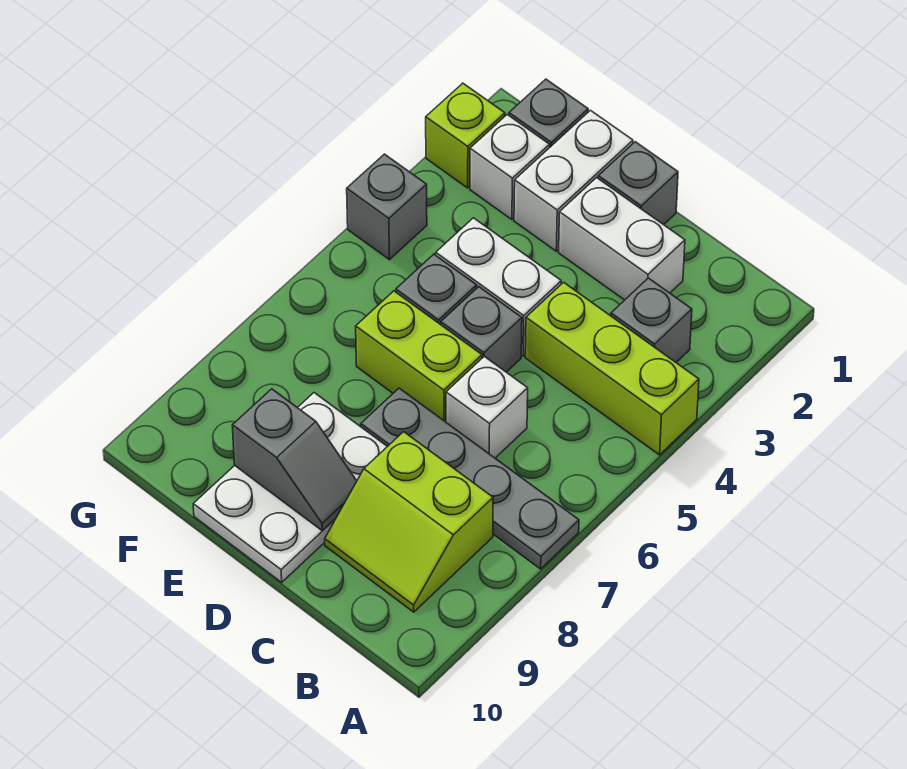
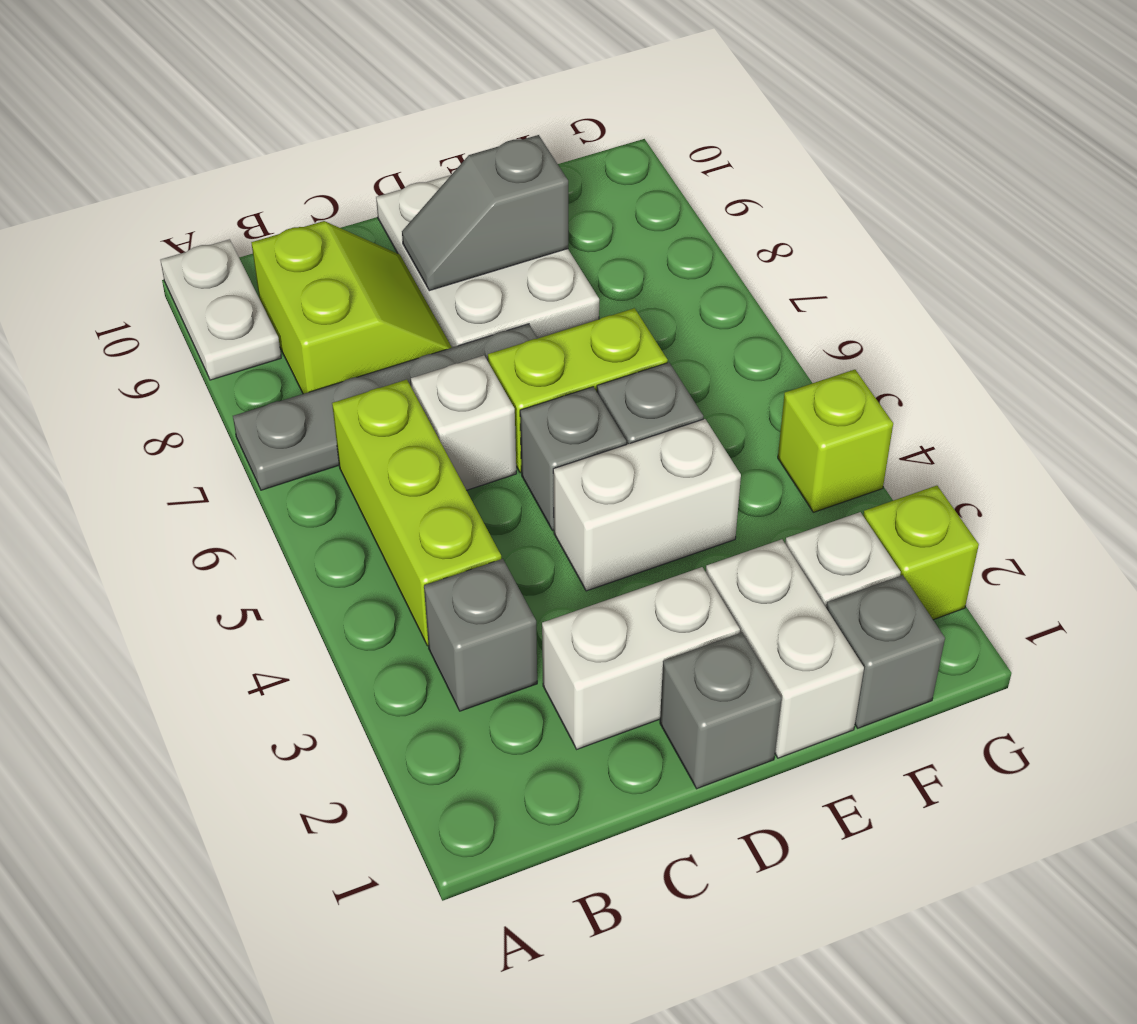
lime brick A4:C4 level 1 -> lime brick B4:B6 level 1
none -> white plate A9:A10 level 1
lime slope B8:C9 level 1 top 8 -> lime slope B8:C9 level 1 top B
grey brick G4 level 1 -> lime brick G4 level 1

